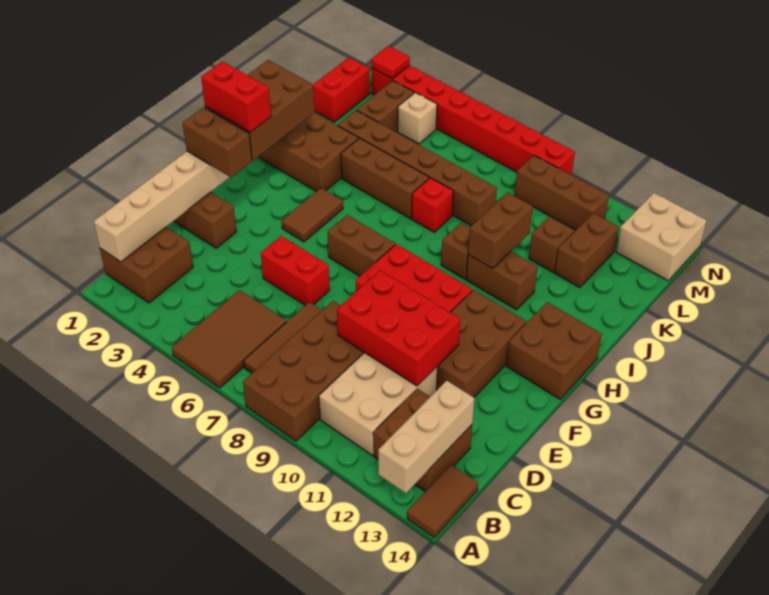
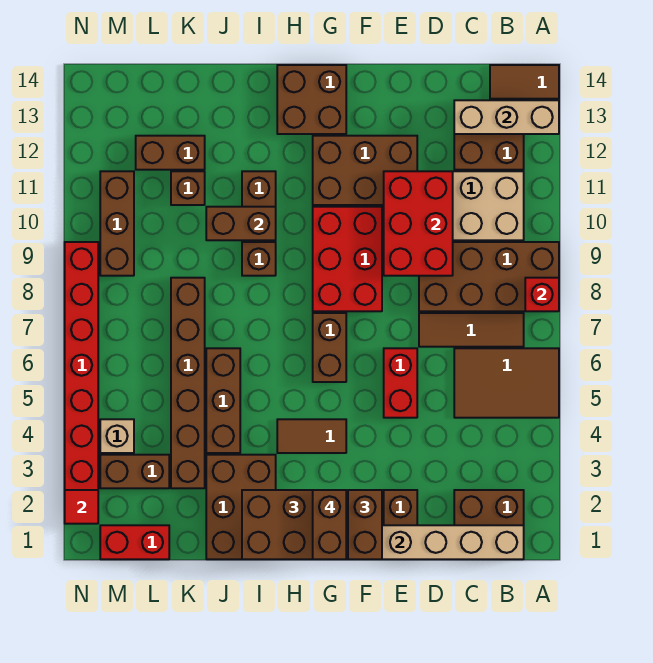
red brick G1:G2 level 4 -> brown brick G1:G2 level 4
red brick J7 level 1 -> red brick A8 level 2
tan brick M13:N14 level 1 -> none

